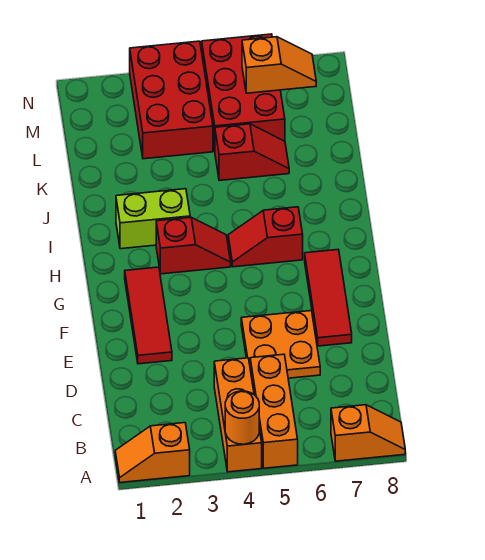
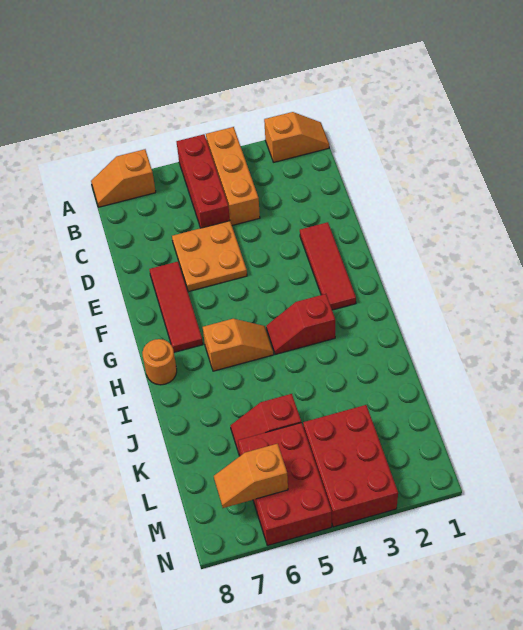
orange round brick A4 level 2 -> orange round brick H8 level 1
orange brick A5:C5 level 1 -> red brick A5:C5 level 1
red slope H5:H6 level 1 top 6 -> orange slope H5:H6 level 1 top 6
lime brick I2:I3 level 1 -> none

